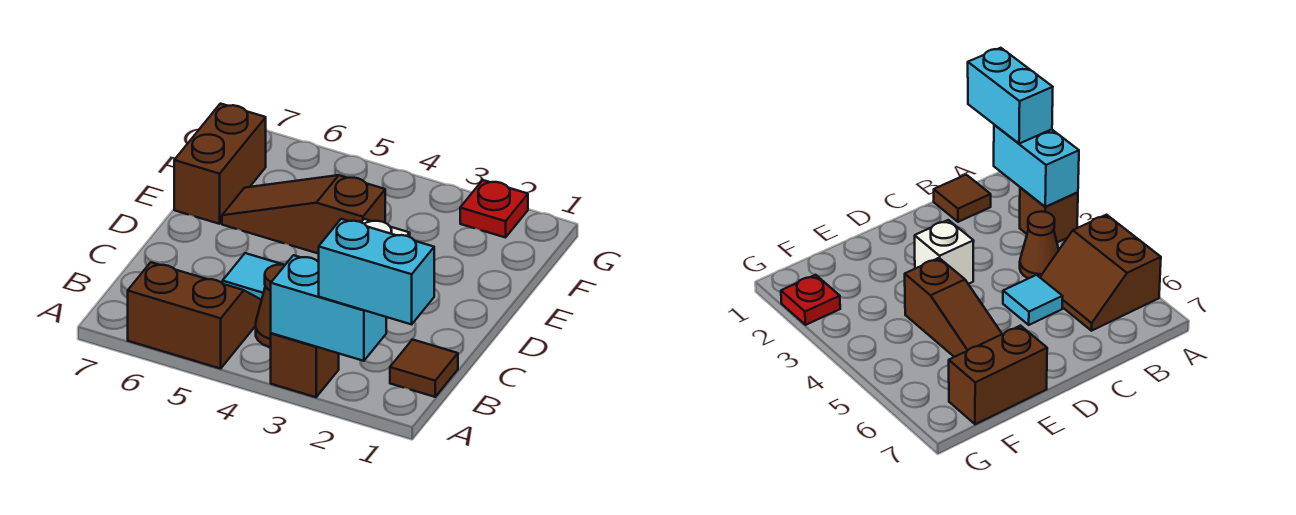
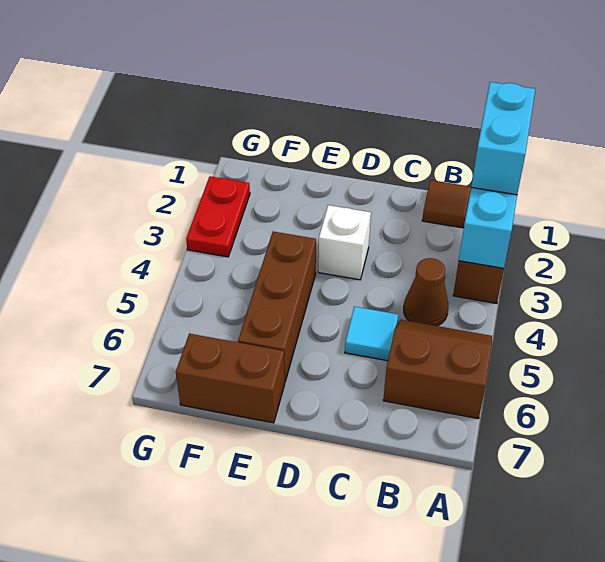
brown slope A5:B6 level 1 top A -> brown slope A5:B6 level 1 top 6
brown slope E4:E6 level 1 top 4 -> brown brick E4:E6 level 1
red plate G2 level 1 -> red plate G2:G3 level 1

